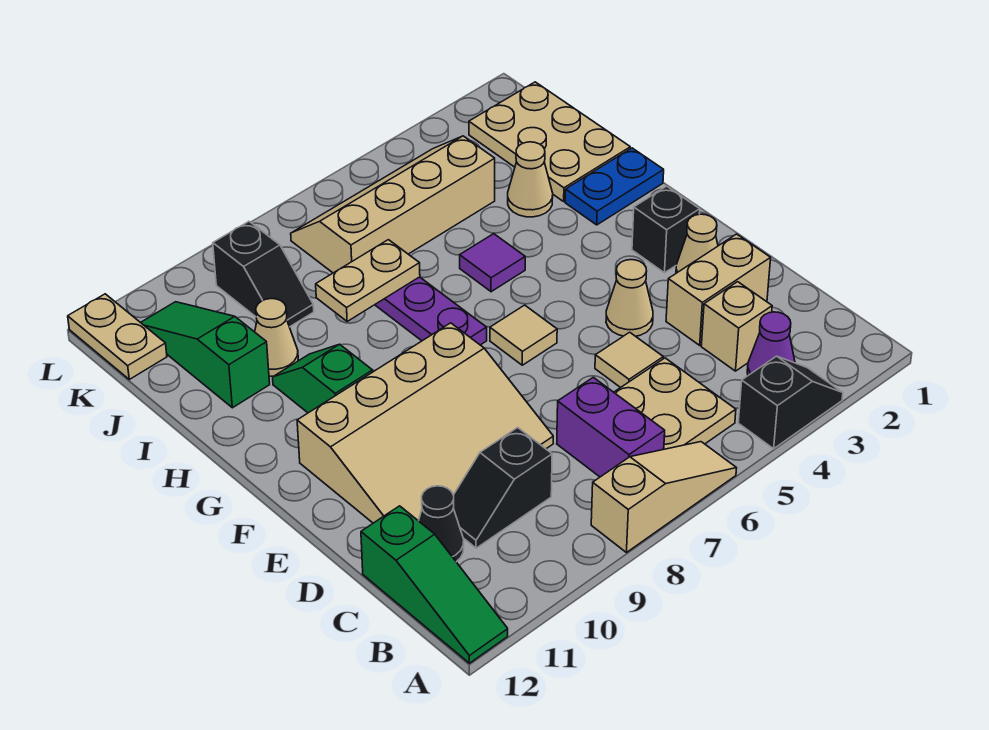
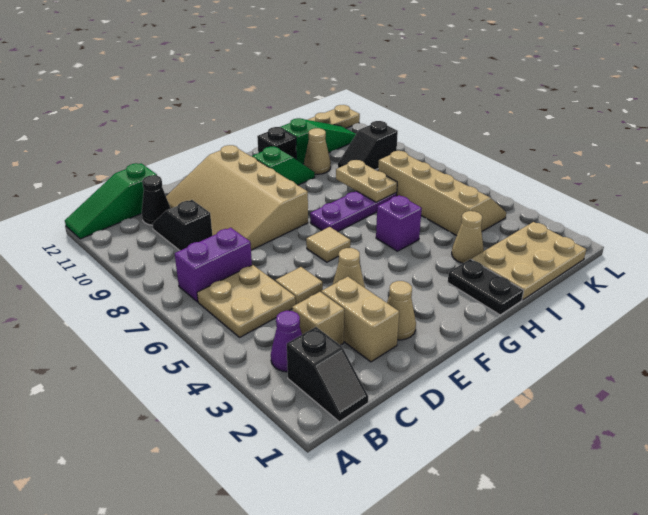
black slope A3:A4 level 1 top 4 -> black slope B1:B2 level 1 top 2
tan slope A6:A8 level 1 top 8 -> none
black brick F2 level 1 -> black brick H11 level 1
blue plate H1:H2 level 1 -> black plate H1:H2 level 1
purple tile H5 level 1 -> purple brick H5 level 1

